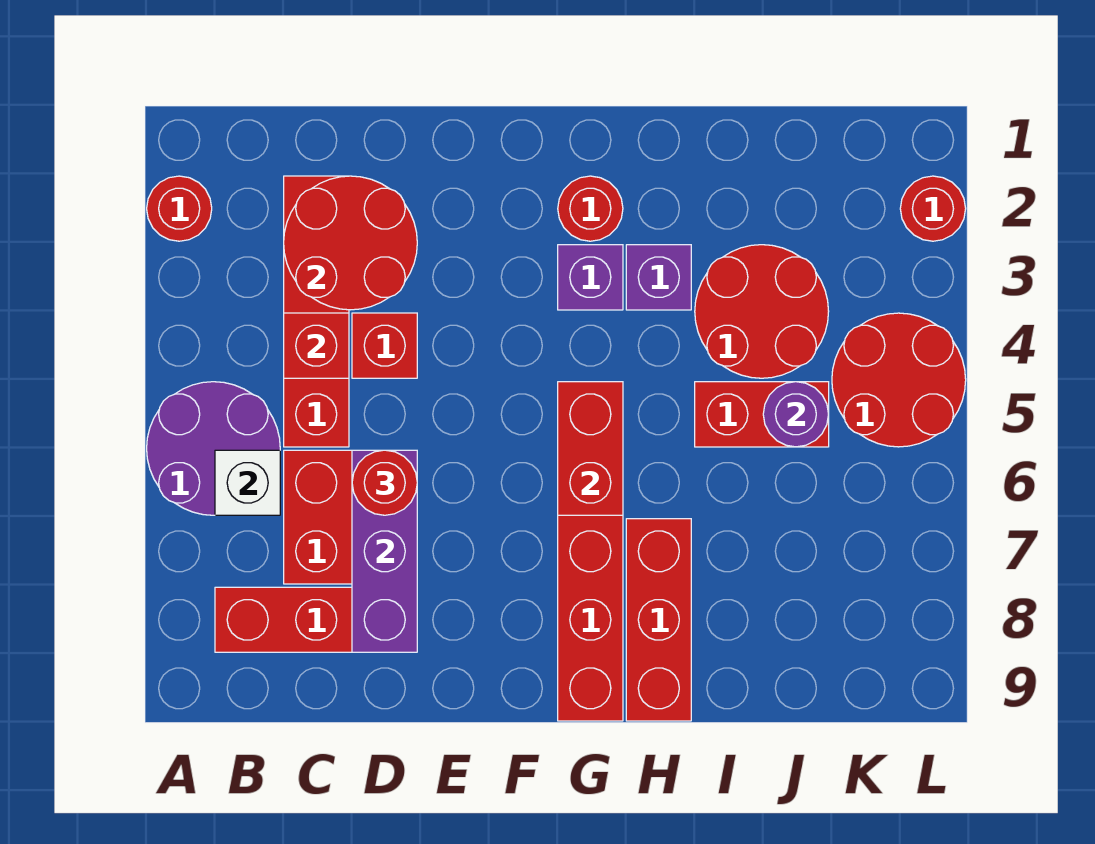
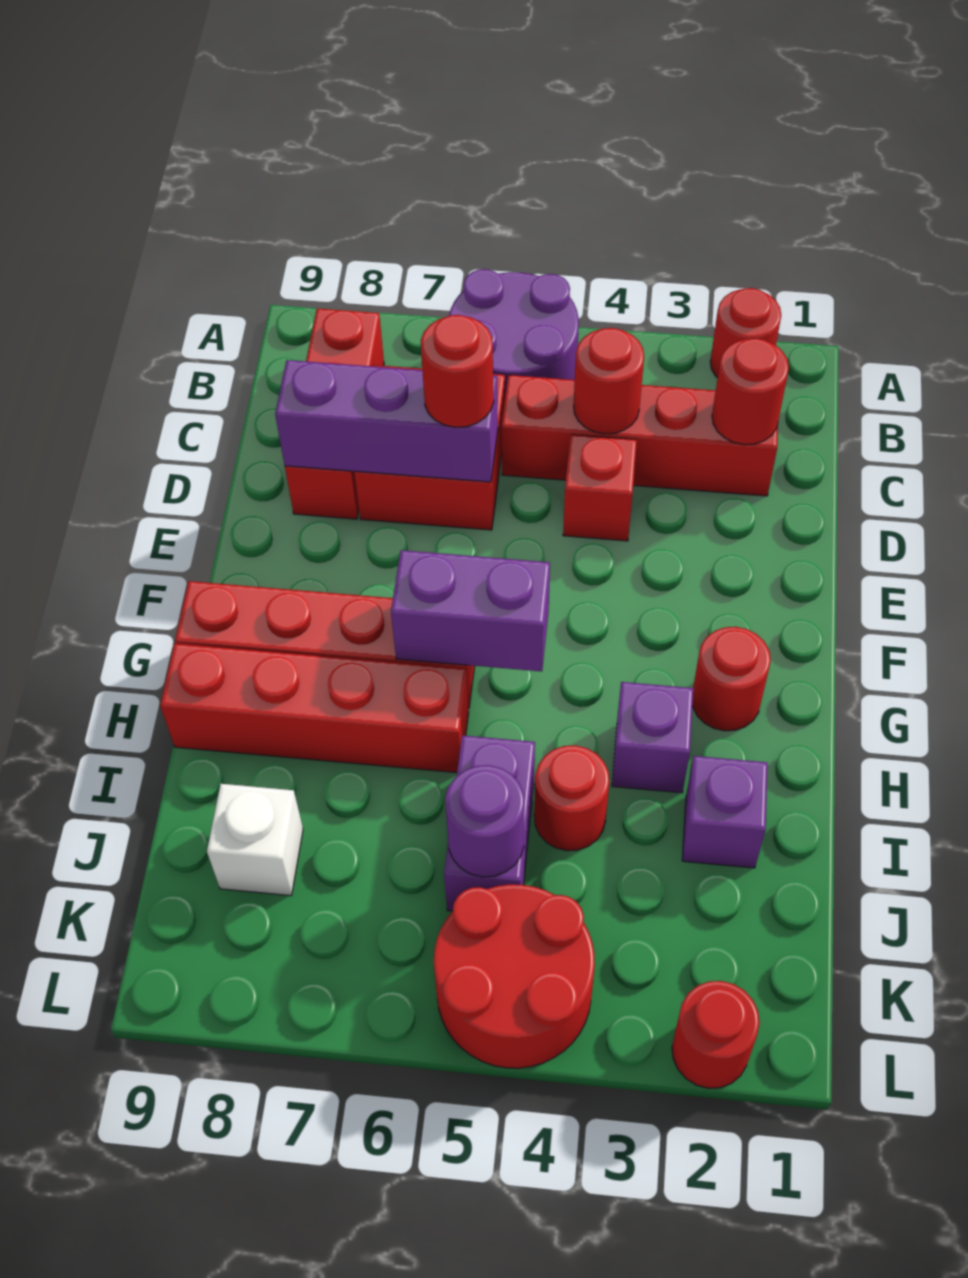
white brick B6 level 2 -> white brick J8 level 1
red round brick C2:D3 level 2 -> red round brick C2 level 2
red brick C4 level 2 -> red round brick C4 level 2
purple brick G3 level 1 -> purple brick I2 level 1
red brick G5:G6 level 2 -> purple brick G5:G6 level 2
red brick H7:H9 level 1 -> red brick H6:H9 level 1
red round brick I3:J4 level 1 -> red round brick I4 level 1
red brick I5:J5 level 1 -> purple brick I5:J5 level 1

